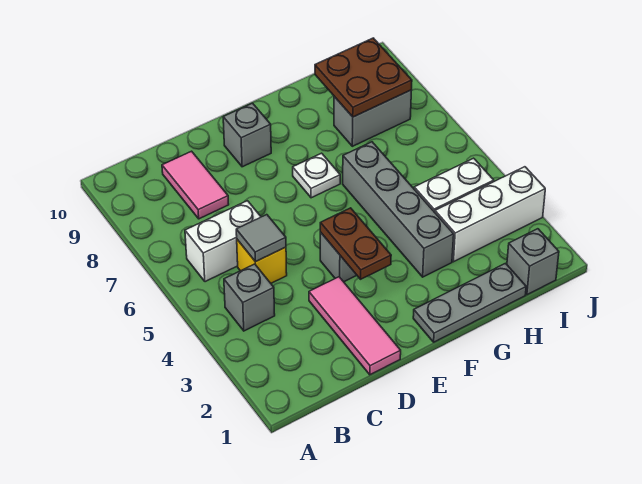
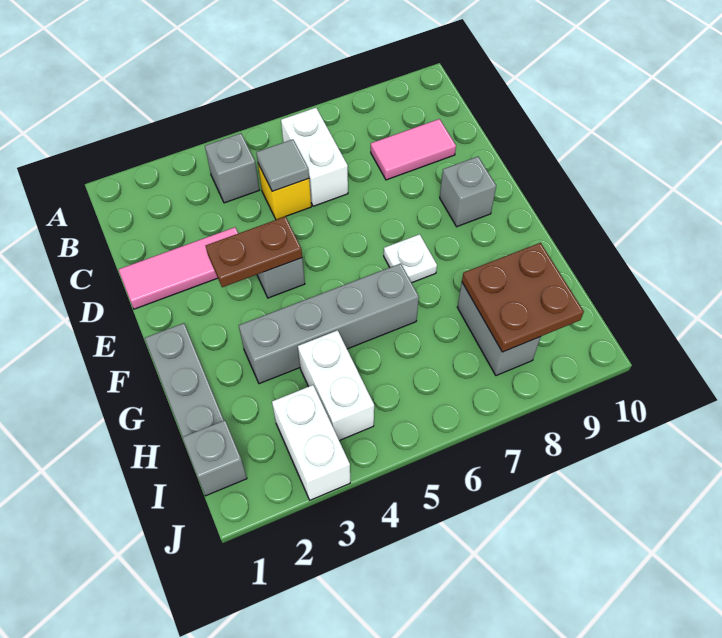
white brick H3:J3 level 1 -> white brick I3:J3 level 1

